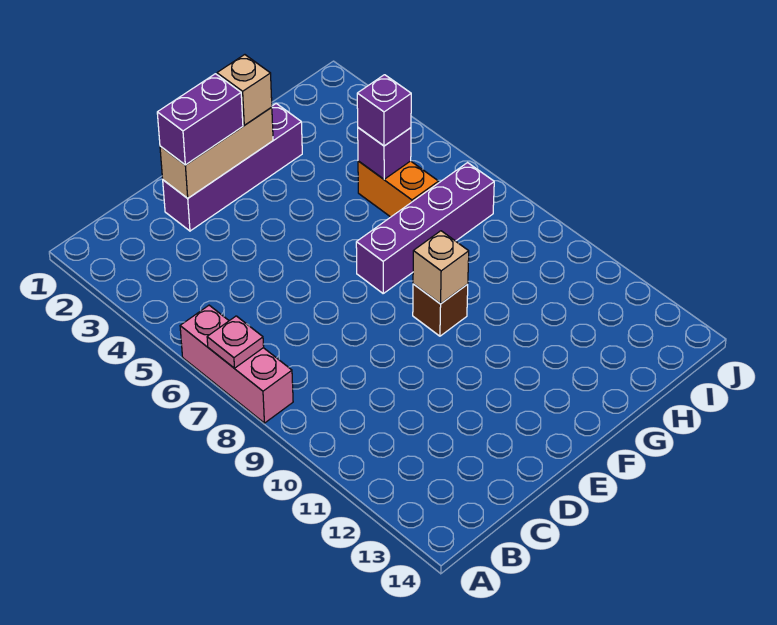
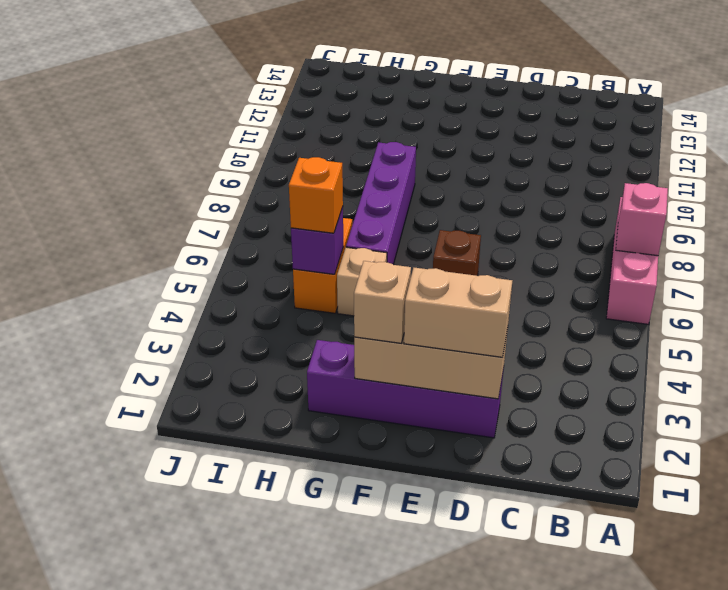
pink plate A7 level 2 -> pink brick A7 level 2
purple brick D2:E2 level 3 -> tan brick D2:E2 level 3
purple brick F7:I7 level 1 -> purple brick G6:G9 level 1
brown brick F9 level 1 -> brown brick E6 level 1
tan brick F9 level 2 -> tan brick G5 level 1
purple brick H5 level 3 -> orange brick H5 level 3

